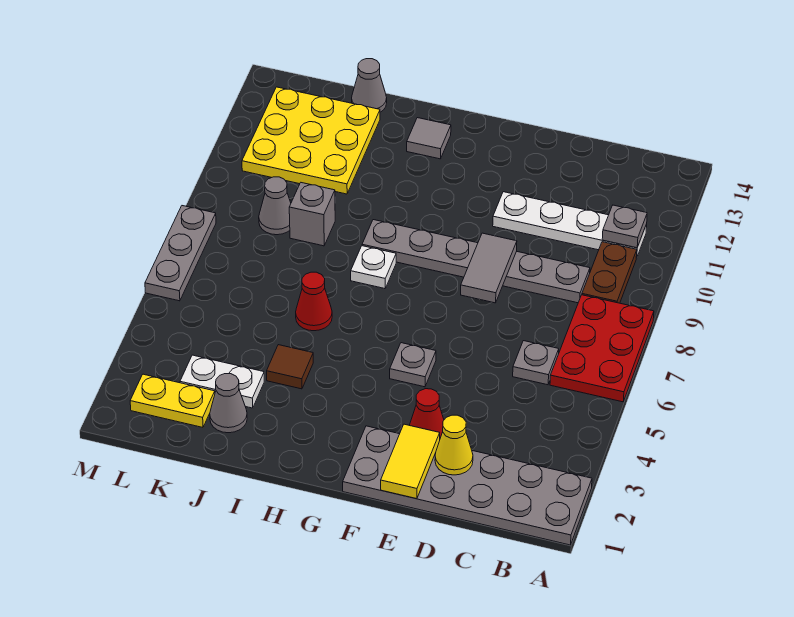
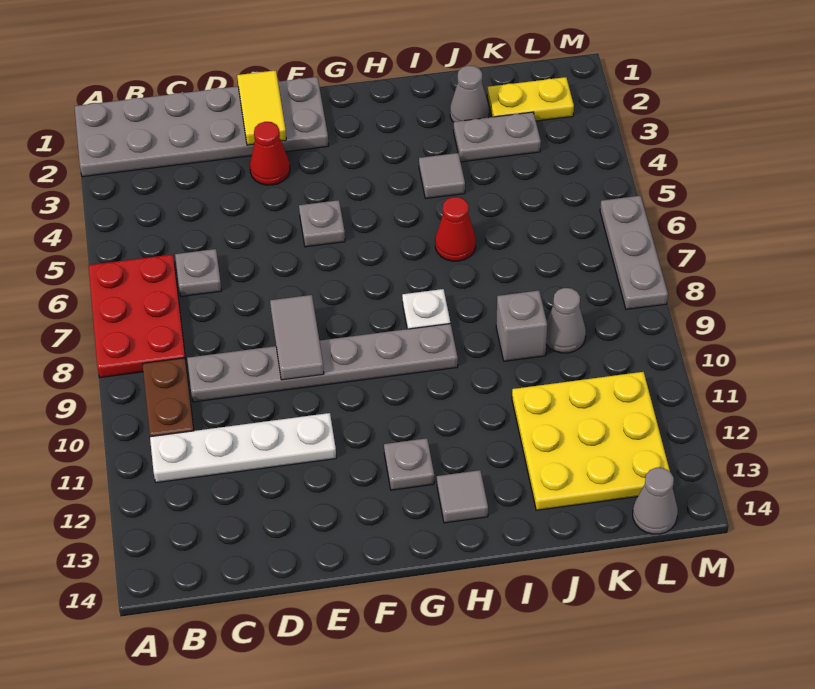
grey plate B11 level 2 -> grey plate G12 level 1
yellow cone D2 level 2 -> none
brown tile I4 level 1 -> grey tile I4 level 1
white plate J3:K3 level 1 -> grey plate J3:K3 level 1
grey cone J14 level 1 -> grey cone L14 level 1

